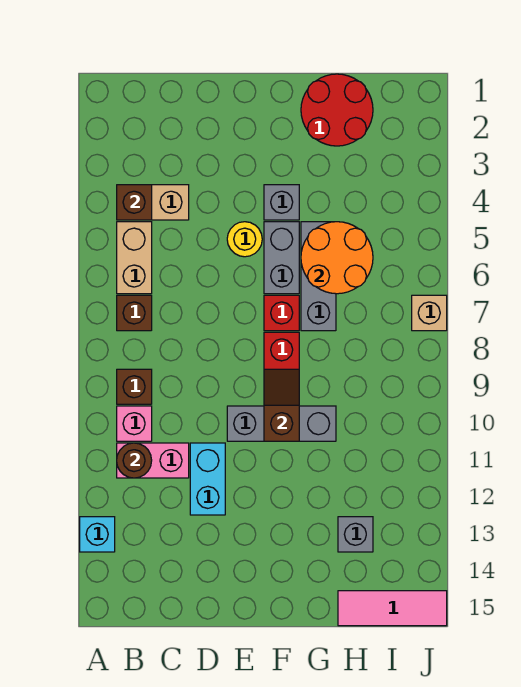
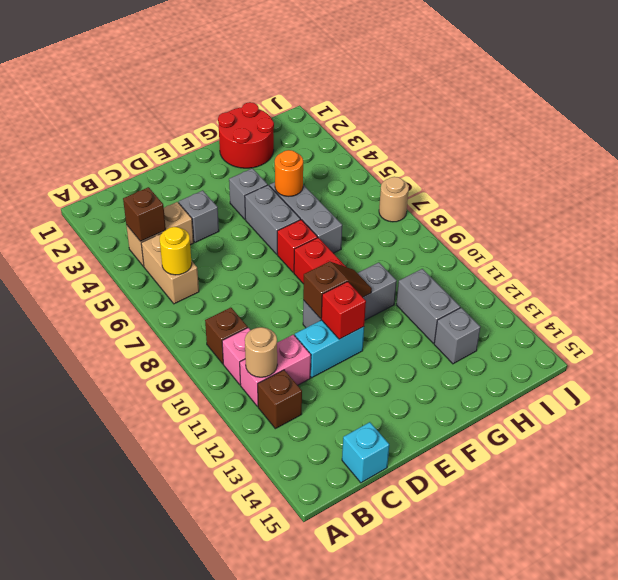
cyan brick A13 level 1 -> cyan brick C15 level 1
brown brick B7 level 1 -> brown brick B12 level 1
brown round brick B11 level 2 -> tan round brick B11 level 2
none -> grey brick D4 level 1
cyan brick D11:D12 level 1 -> cyan brick D11:E11 level 1
yellow round brick E5 level 1 -> yellow round brick B6 level 2
none -> red brick E11 level 2
brown slope F9:F10 level 2 top 10 -> brown slope E10:F10 level 2 top E
orange round brick G5:H6 level 2 -> orange round brick G5 level 2
none -> grey brick H11:H12 level 1
pink tile H15:J15 level 1 -> none
tan brick J7 level 1 -> tan round brick J7 level 1

